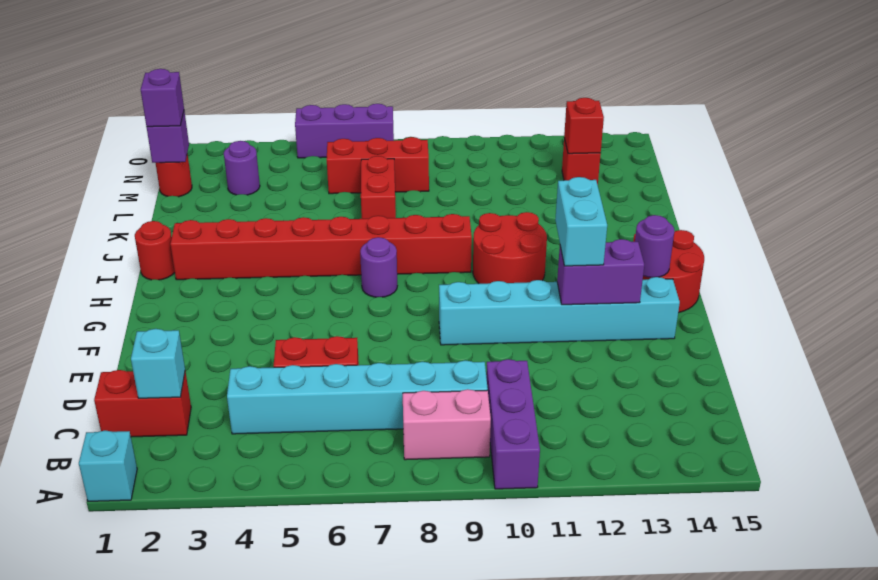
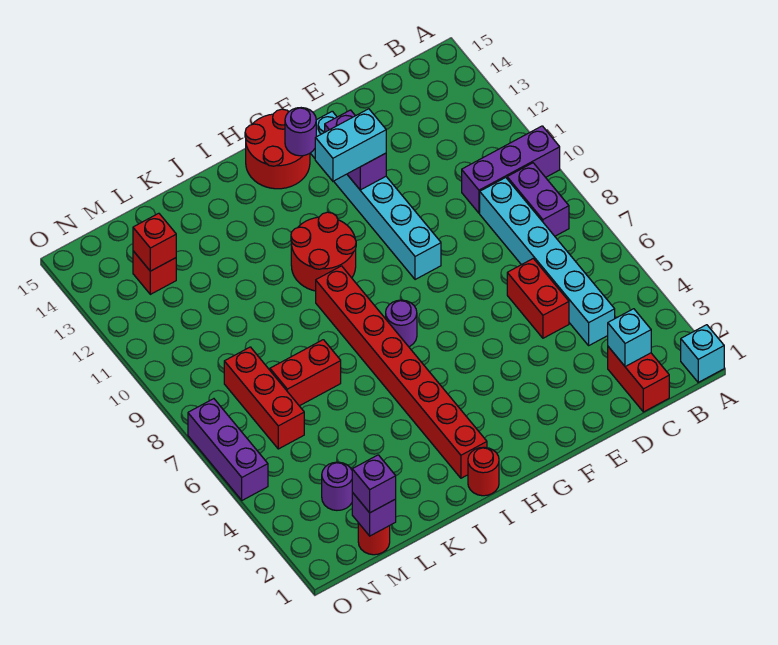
pink brick B8:B9 level 1 -> purple brick B8:B9 level 1

